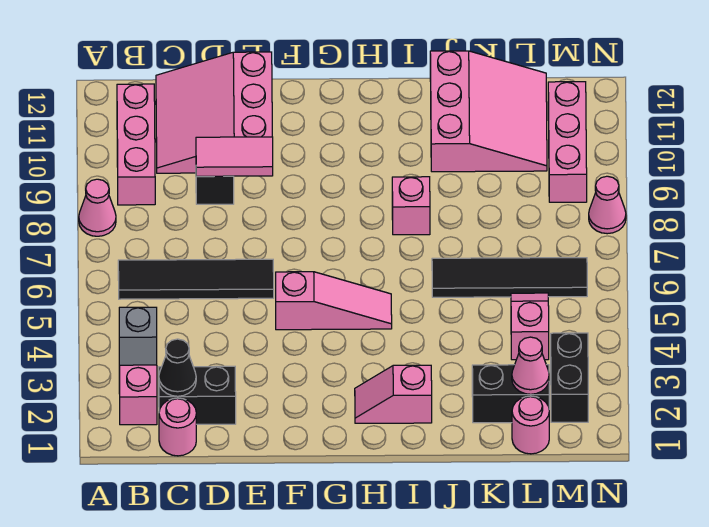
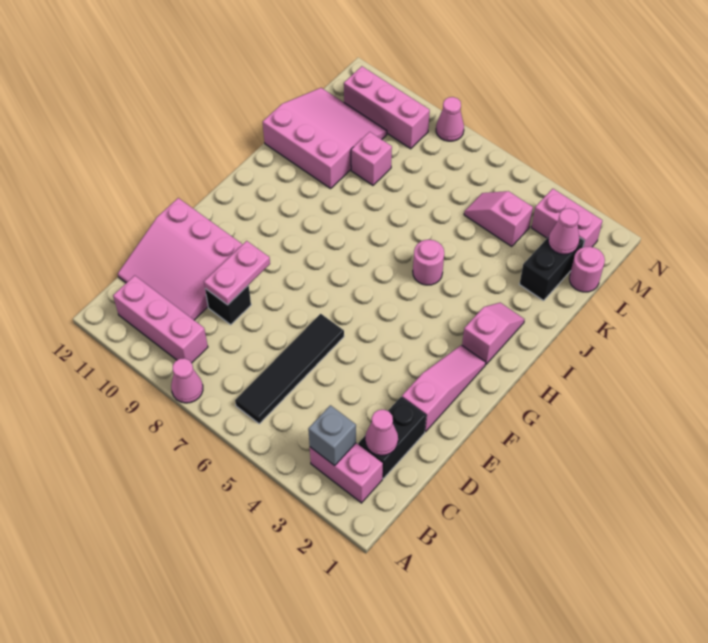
pink round brick C1 level 1 -> pink round brick I5 level 1
black cone C2 level 2 -> pink cone C2 level 2
pink tile D9:E9 level 2 -> pink plate D9:E9 level 2
pink slope F5:H5 level 1 top F -> pink slope E2:G2 level 1 top E
pink slope H2:I2 level 1 top I -> pink slope H2:I2 level 1 top H
pink brick I8 level 1 -> pink brick K9 level 1
black tile J6:M6 level 1 -> none
black brick M2:M3 level 1 -> pink brick M2:M3 level 1

